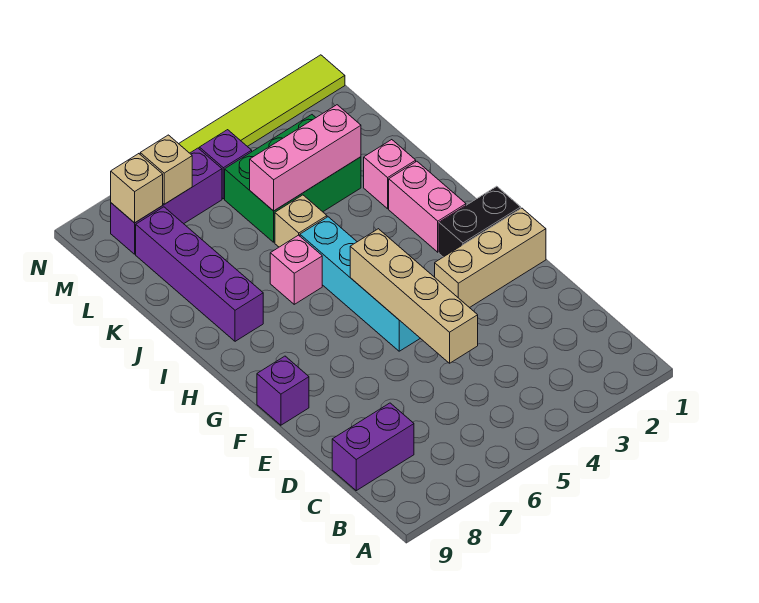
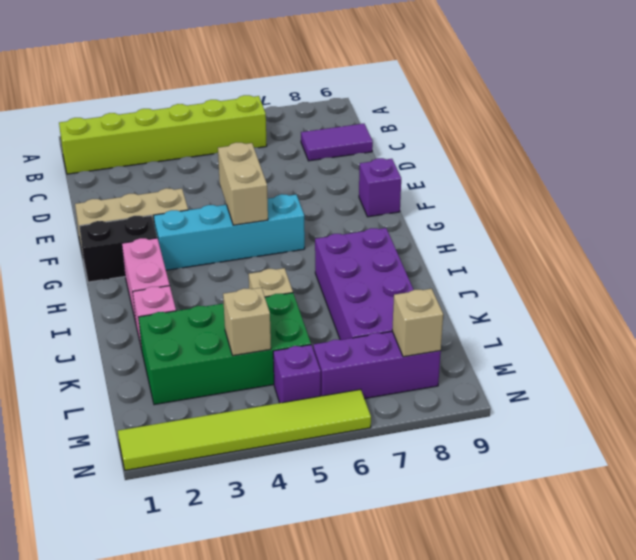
none -> lime brick B1:B6 level 1
purple brick C8:C9 level 1 -> purple tile C8:C9 level 1
tan brick D5:G5 level 2 -> tan brick F5:G5 level 2
cyan brick F5:I5 level 1 -> cyan brick G3:G6 level 1
pink brick I6 level 1 -> none
purple brick I8:L8 level 1 -> purple brick I7:L8 level 1
green brick K3:L5 level 1 -> green brick K2:L5 level 1
pink brick K3:K5 level 2 -> none
tan brick M7 level 2 -> tan brick L4 level 2

